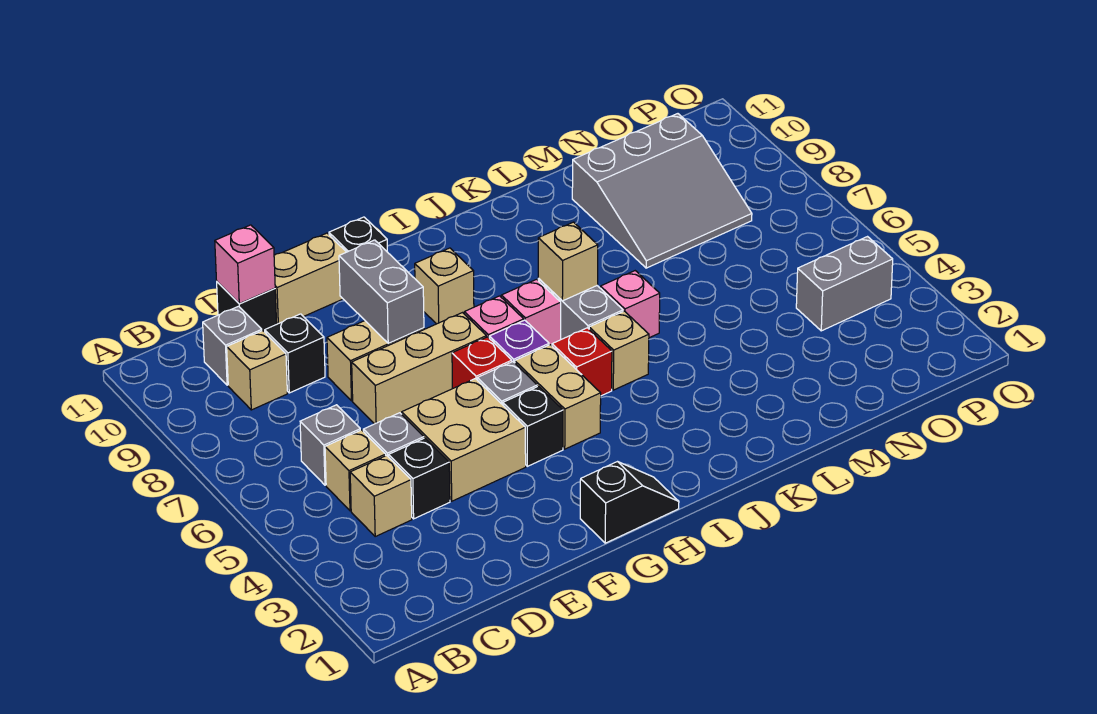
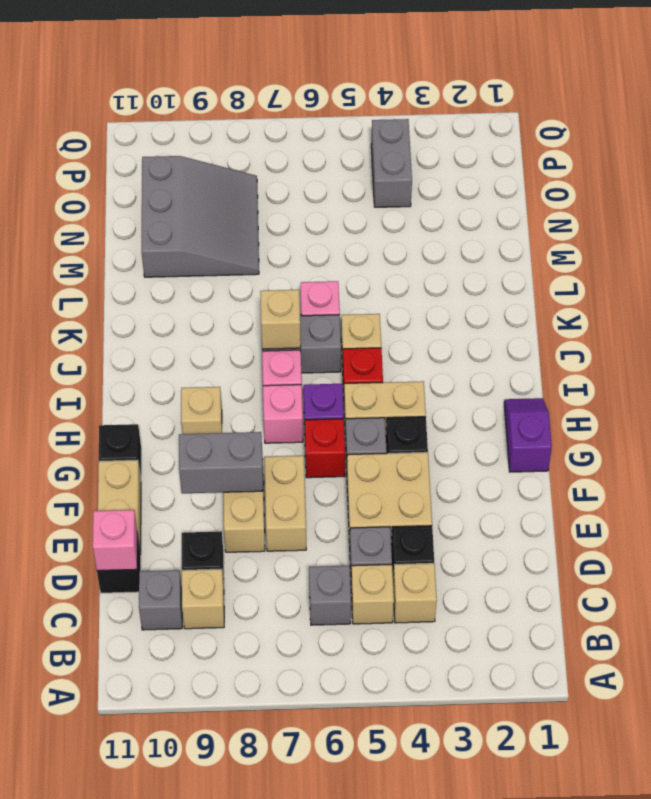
tan brick E7:G7 level 1 -> tan brick E7:F7 level 1
black slope G1:H1 level 1 top G -> purple slope G1:H1 level 1 top G

